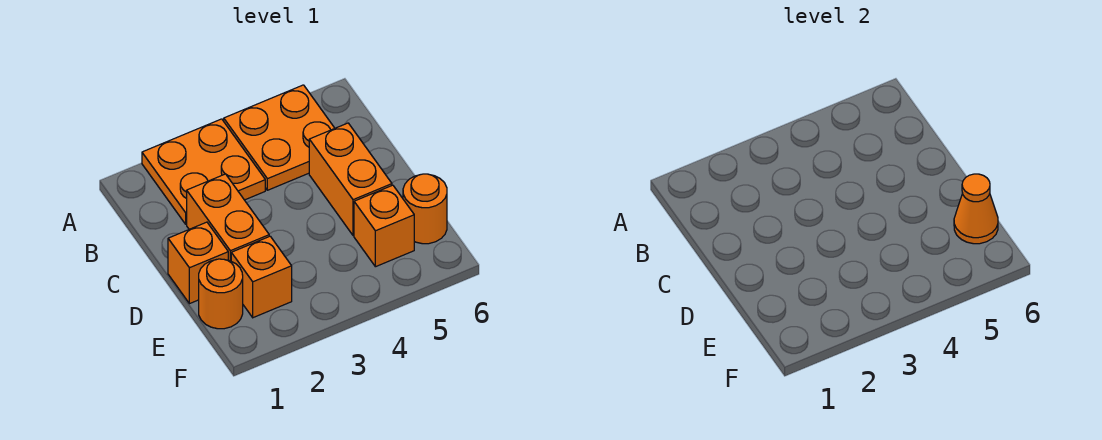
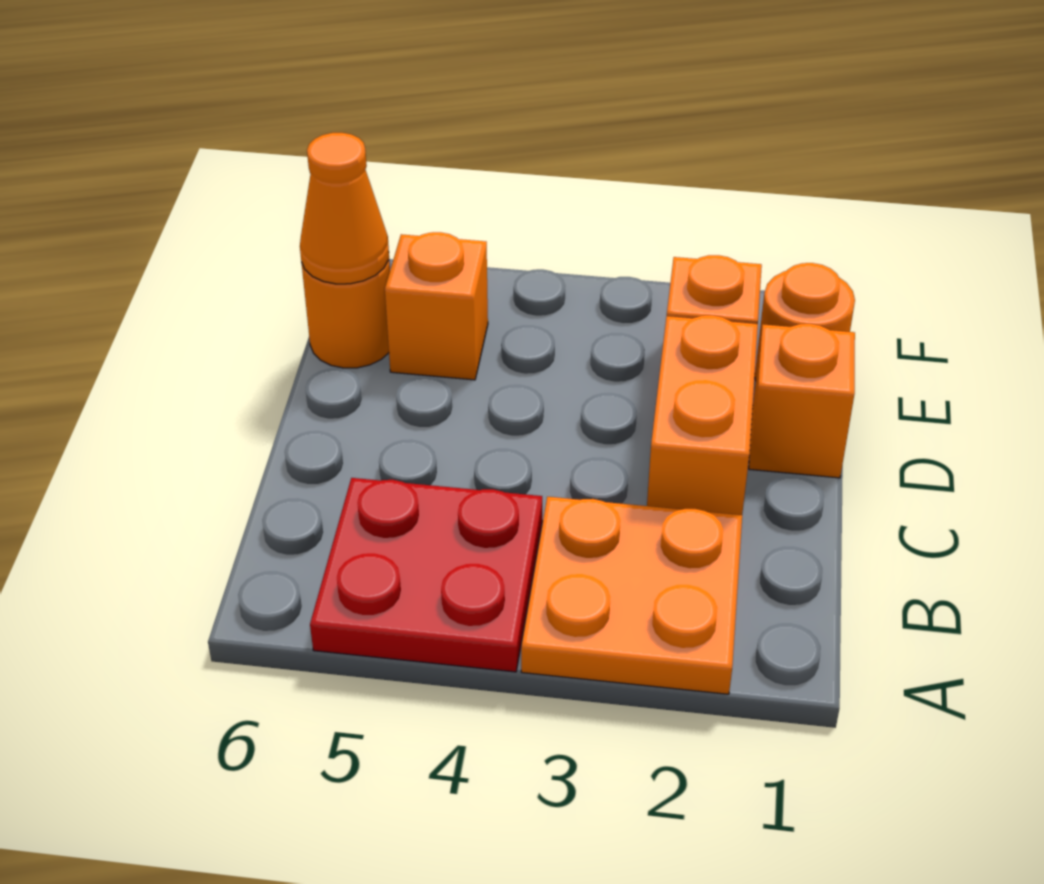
orange plate A4:B5 level 1 -> red plate A4:B5 level 1
orange brick C5:D5 level 1 -> none

